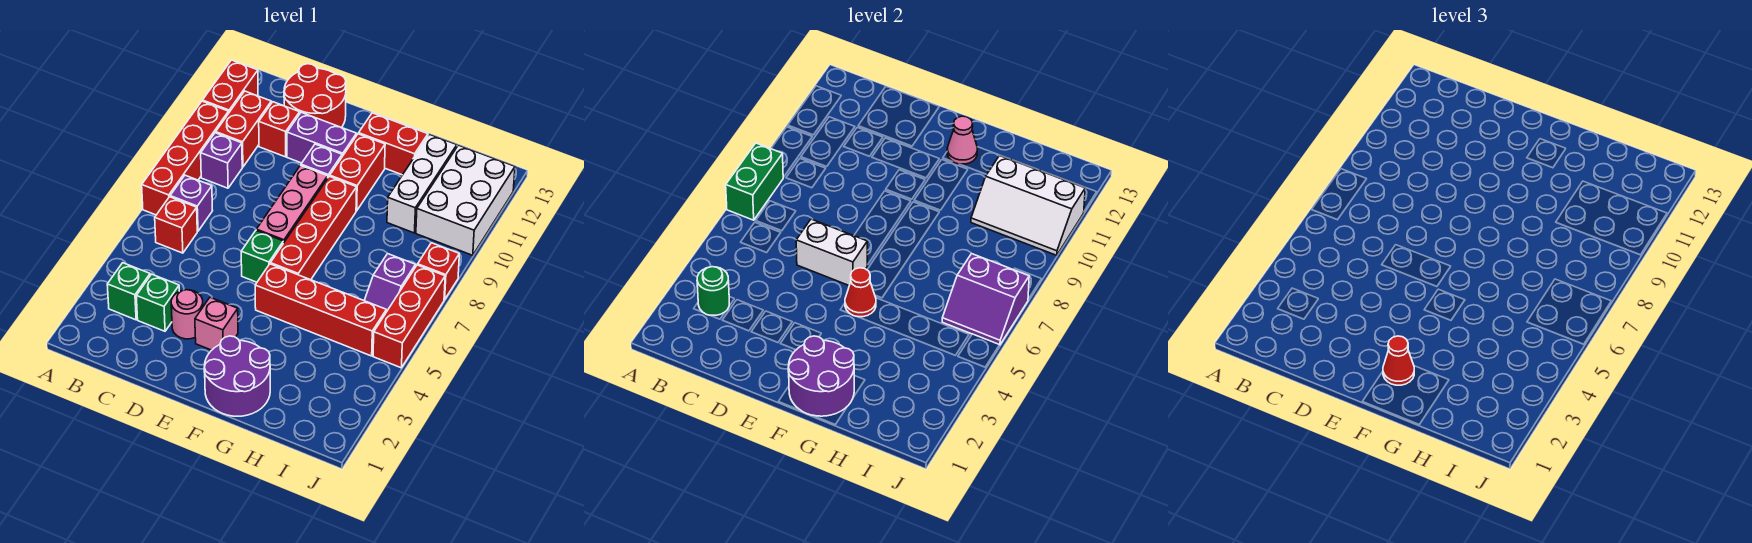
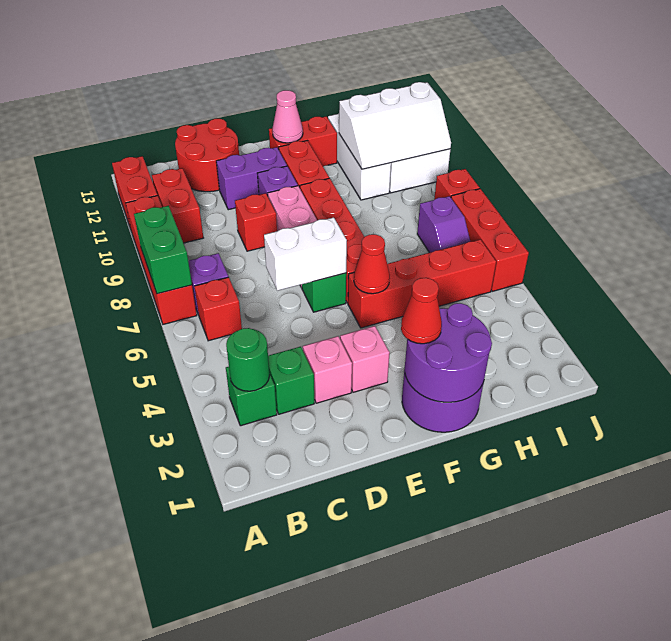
purple brick B9 level 1 -> none
red brick C11 level 1 -> red brick D9 level 1
pink round brick D3 level 1 -> pink brick D3 level 1
purple slope I6:J7 level 2 top 7 -> none

